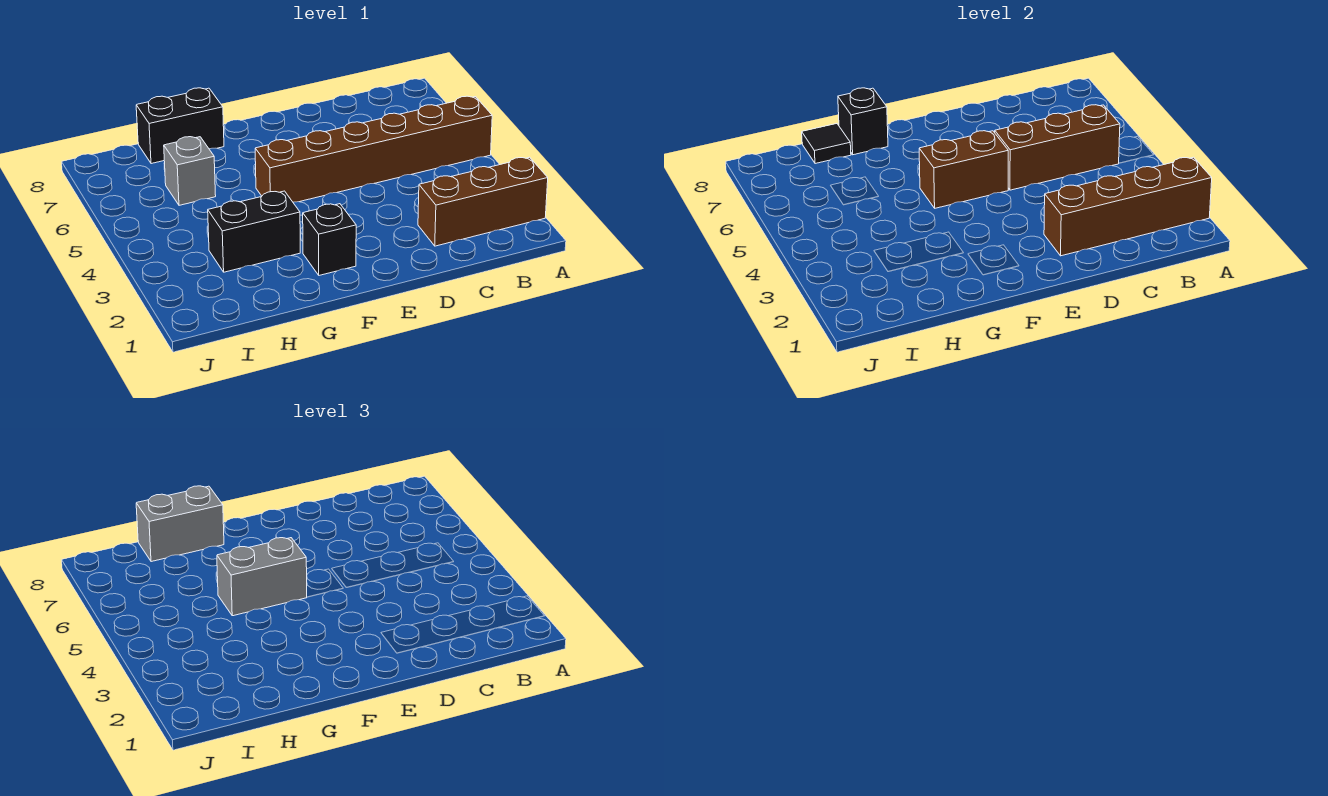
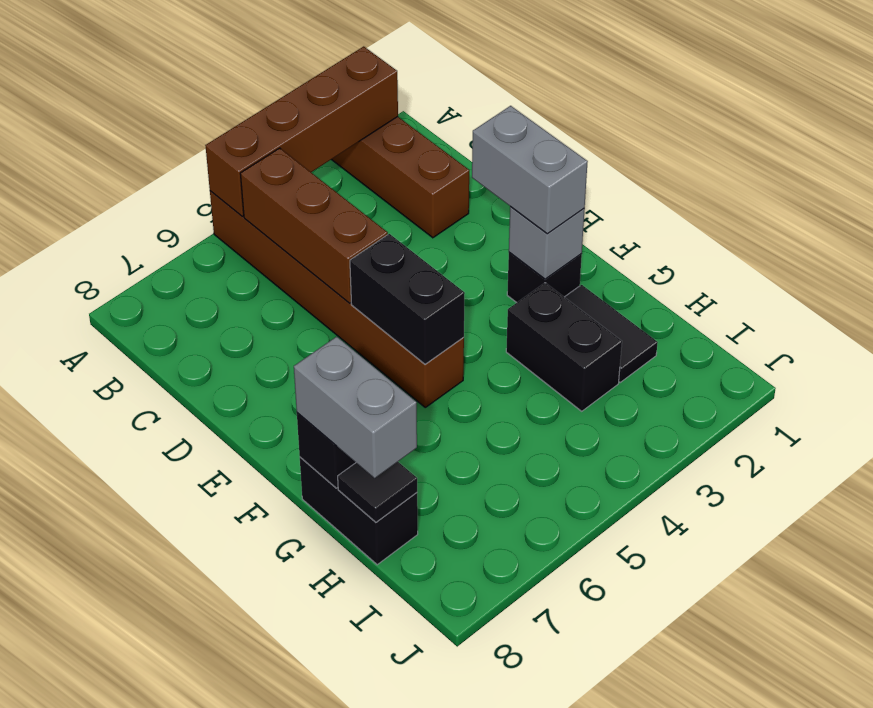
brown brick A2:D2 level 2 -> brown brick A2:A5 level 2
brown brick E5:F5 level 2 -> black brick E5:F5 level 2
grey brick F5:G5 level 3 -> grey brick E2:F2 level 3
none -> black tile G2:H2 level 1
grey brick H6 level 1 -> grey brick F2 level 2

